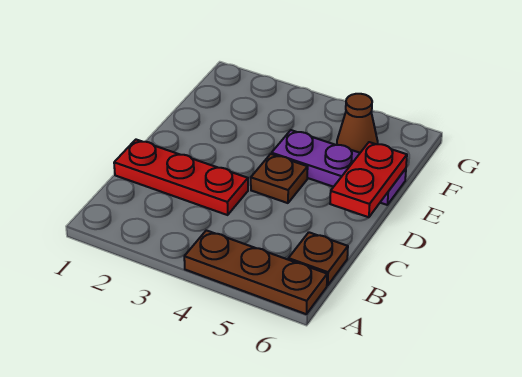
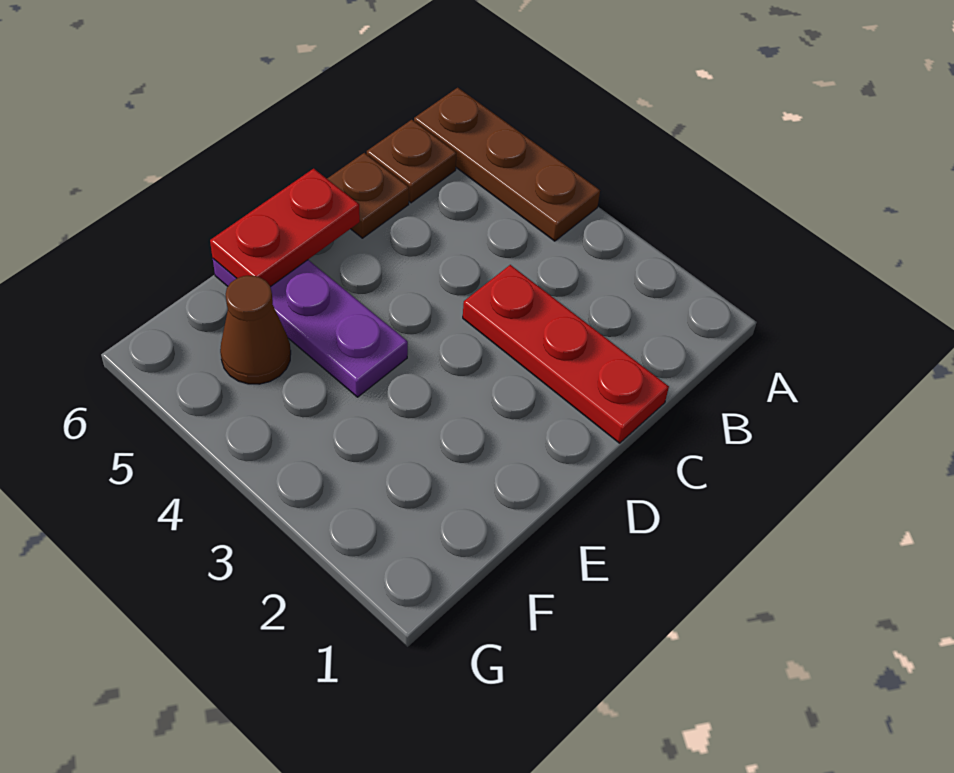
brown plate D4 level 1 -> brown plate C6 level 1

